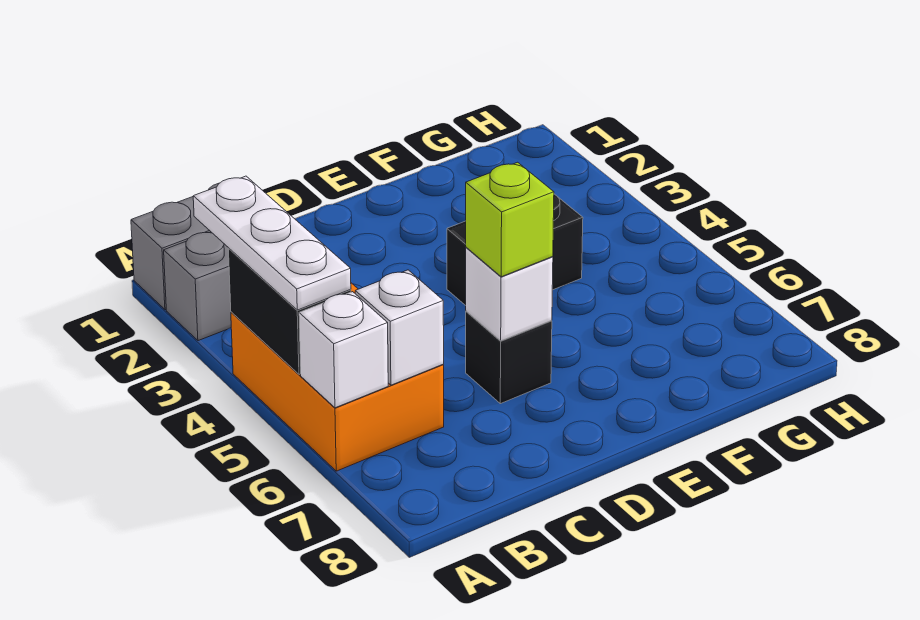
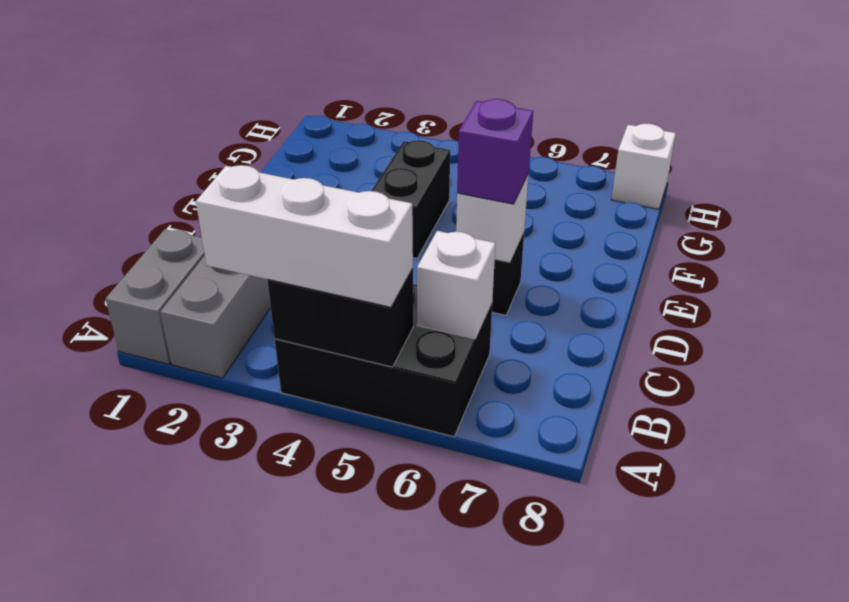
white plate A3:A5 level 3 -> white brick A3:A5 level 3
orange brick A4:B6 level 1 -> black brick A4:B6 level 1
white brick A6 level 2 -> white brick H8 level 1
lime brick D6 level 3 -> purple brick D6 level 3

